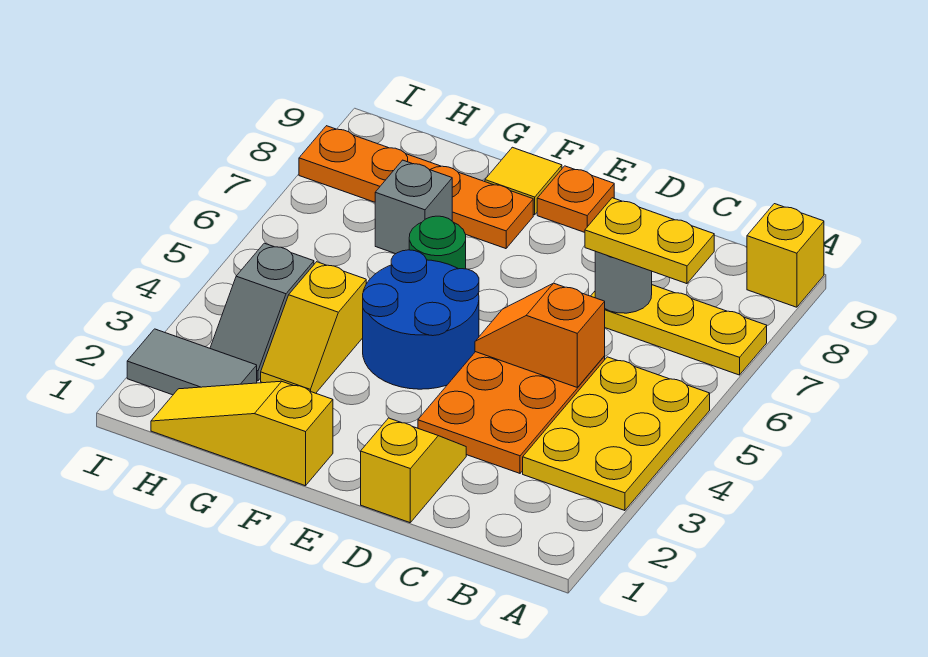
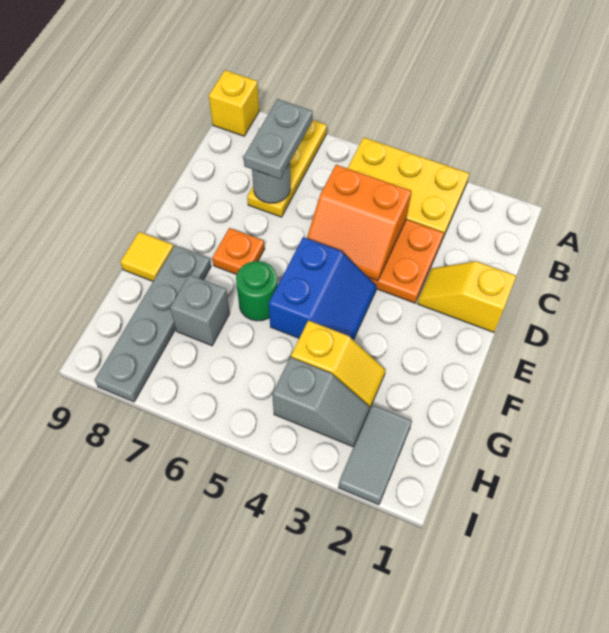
yellow plate B7:C7 level 3 -> grey plate B7:C7 level 3
orange slope C5:D5 level 2 top C -> orange slope C4:D5 level 2 top C
blue round brick E4:F5 level 1 -> blue slope E4:F5 level 1 top 5
orange plate E9 level 1 -> orange plate E7 level 1
yellow slope F1:H1 level 1 top F -> none
orange plate F8:I8 level 1 -> grey plate F8:I8 level 1

